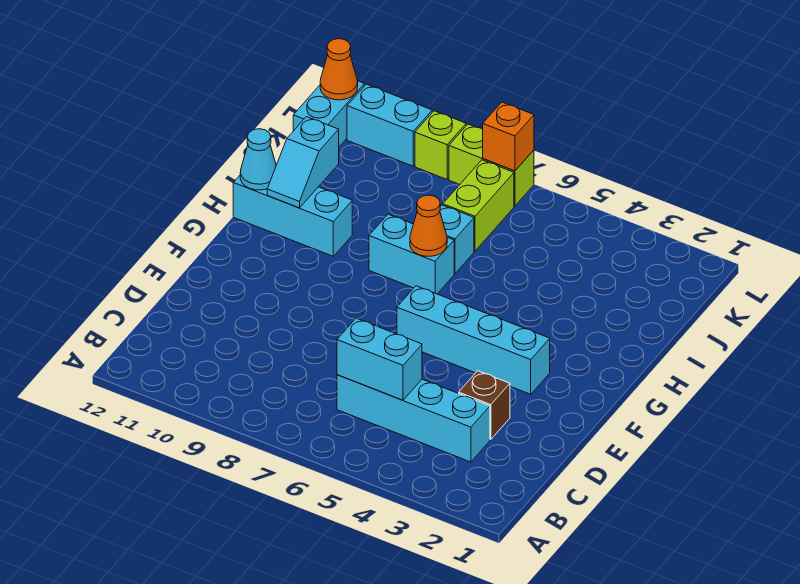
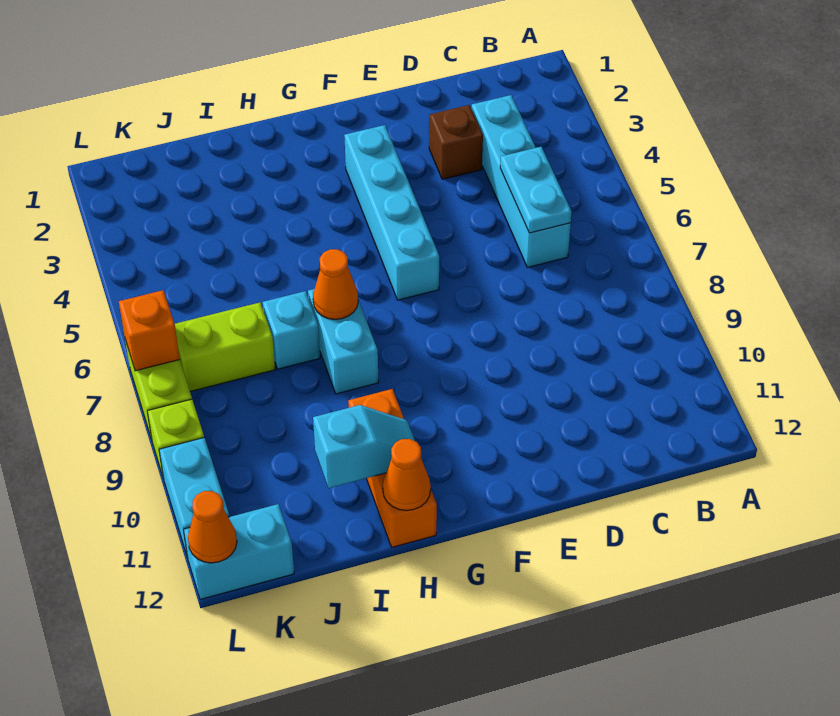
cyan brick C5:C6 level 2 -> cyan plate C5:C6 level 2
cyan brick H10:H12 level 1 -> orange brick H10:H12 level 1
cyan cone H12 level 2 -> orange cone H12 level 2

